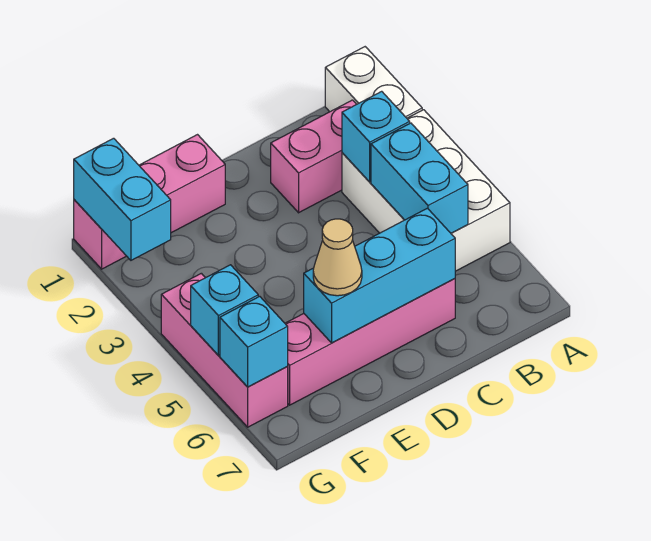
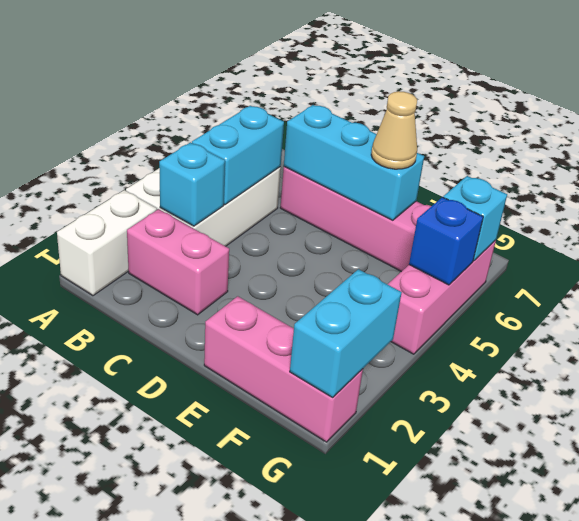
cyan brick G5 level 2 -> blue brick G5 level 2

